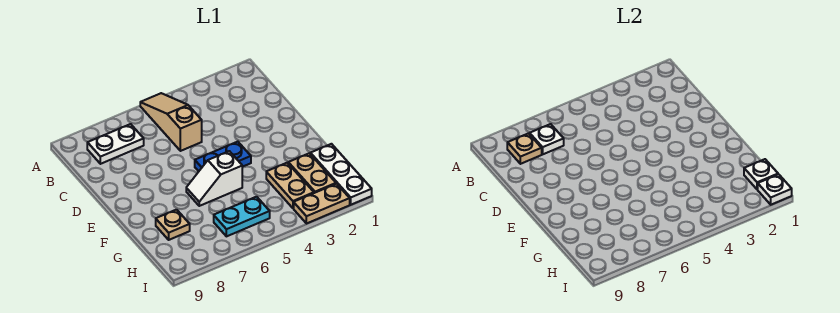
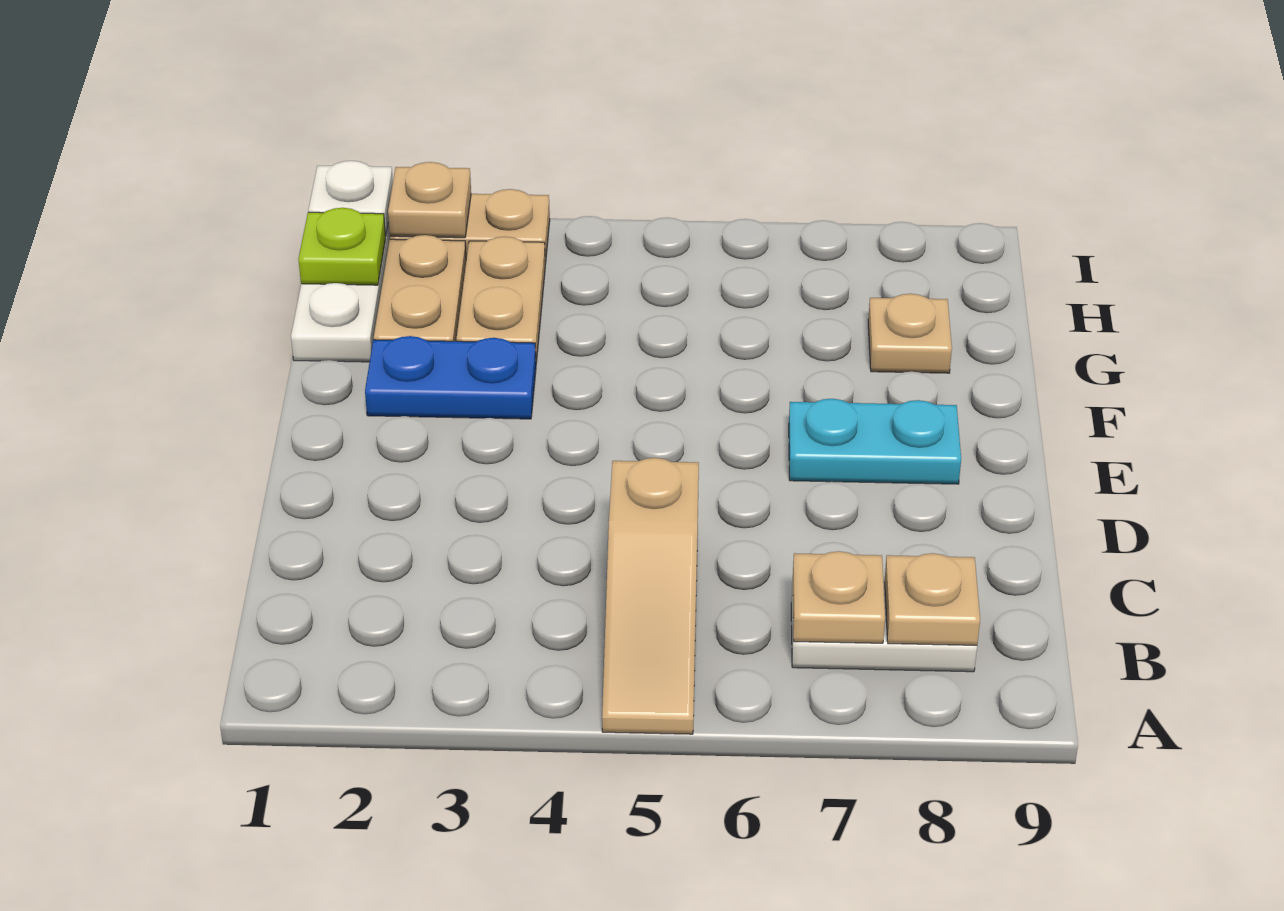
white plate B7 level 2 -> tan plate B7 level 2
blue plate E4:E5 level 1 -> blue plate F2:F3 level 1
white slope F5:F6 level 1 top 5 -> none
white plate H1 level 2 -> lime plate H1 level 2
cyan plate H5:H6 level 1 -> cyan plate E7:E8 level 1
none -> tan plate I2 level 2

